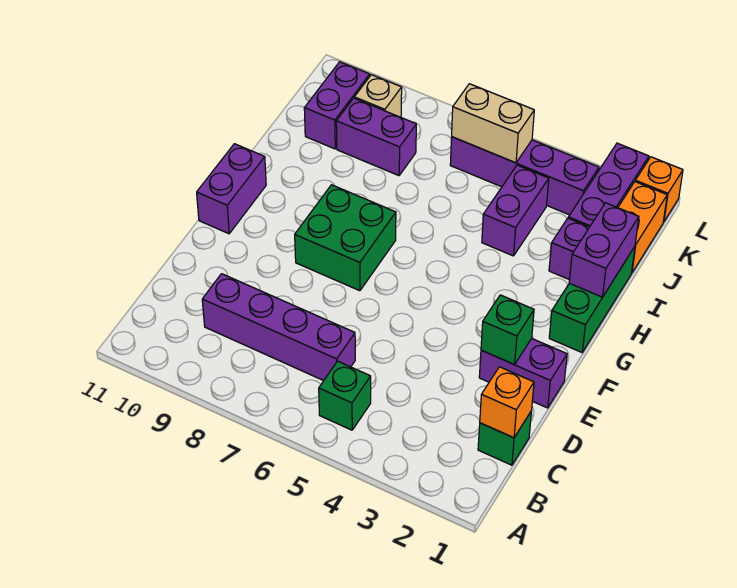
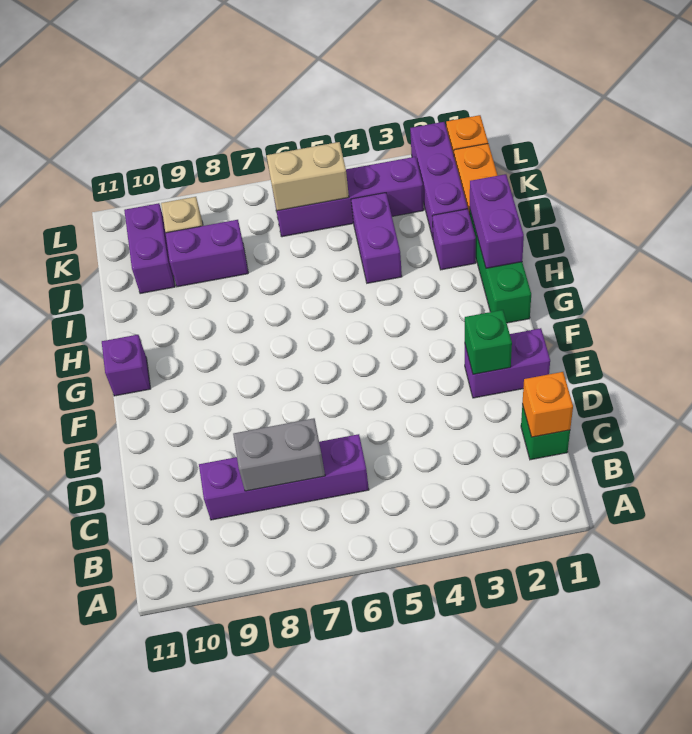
green brick B5 level 1 -> none
none -> grey brick C7:C8 level 2
green brick F7:G8 level 1 -> none
purple brick F11:G11 level 1 -> purple brick G11 level 1

